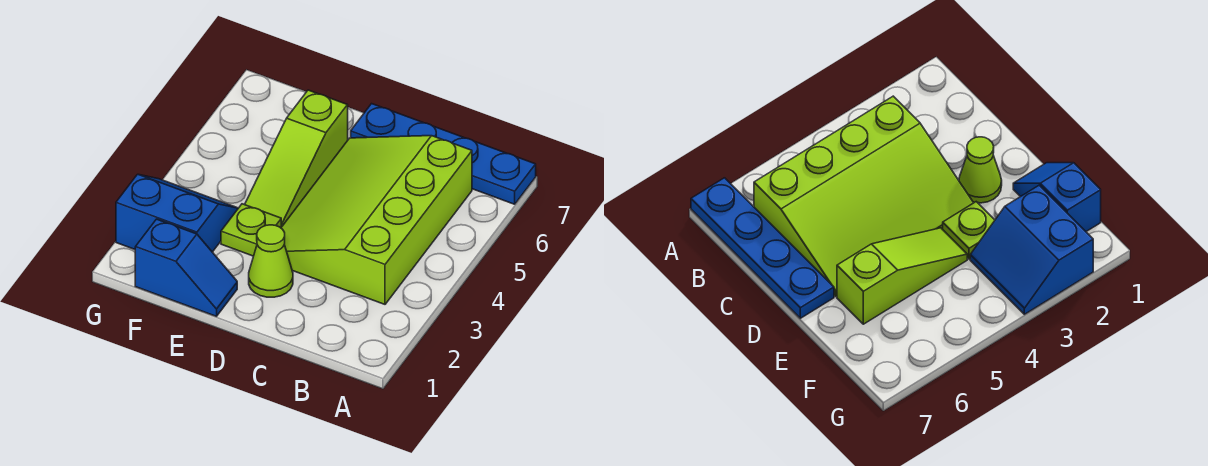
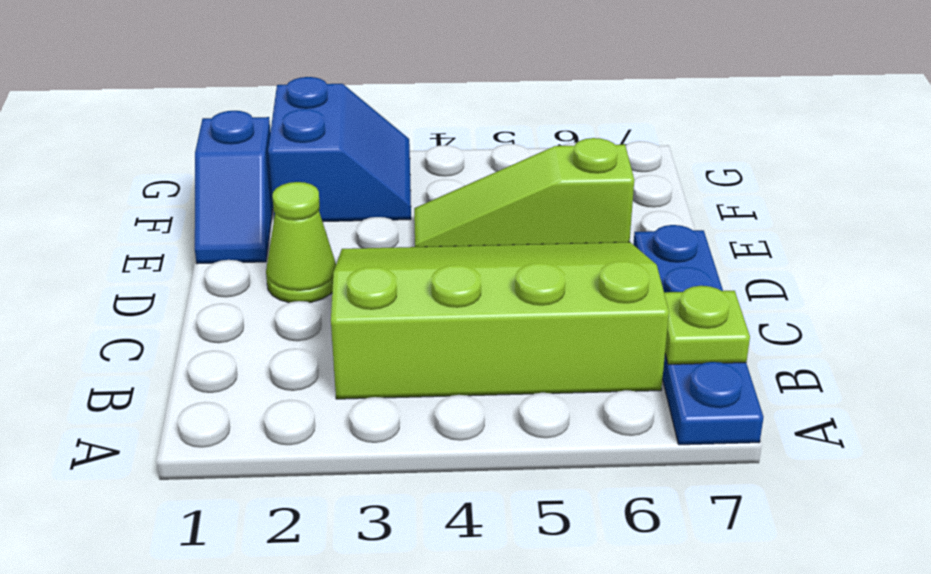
lime plate E3 level 1 -> lime plate B7 level 2

